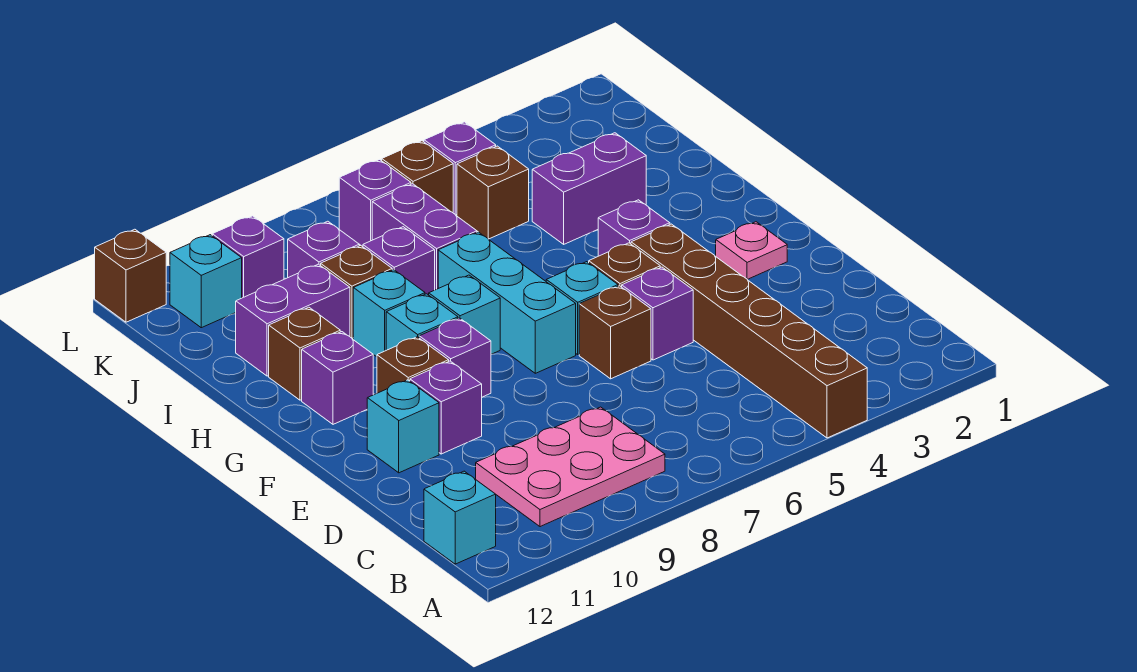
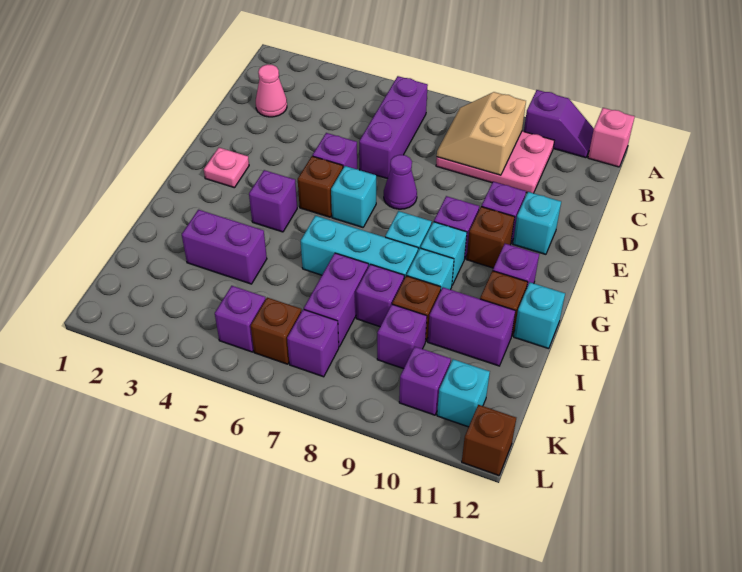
brown brick A4:F4 level 1 -> none
none -> purple slope A10:A11 level 1 top 10
none -> pink brick A12 level 1
none -> purple brick B6:D6 level 1
none -> tan slope B8:C9 level 2 top 9
cyan brick B12 level 1 -> cyan brick H12 level 1
none -> pink cone C2 level 1
brown brick E6 level 1 -> none
none -> purple cone E7 level 1
cyan brick F7:H7 level 1 -> cyan brick H6:H8 level 1
brown brick J5 level 1 -> none

